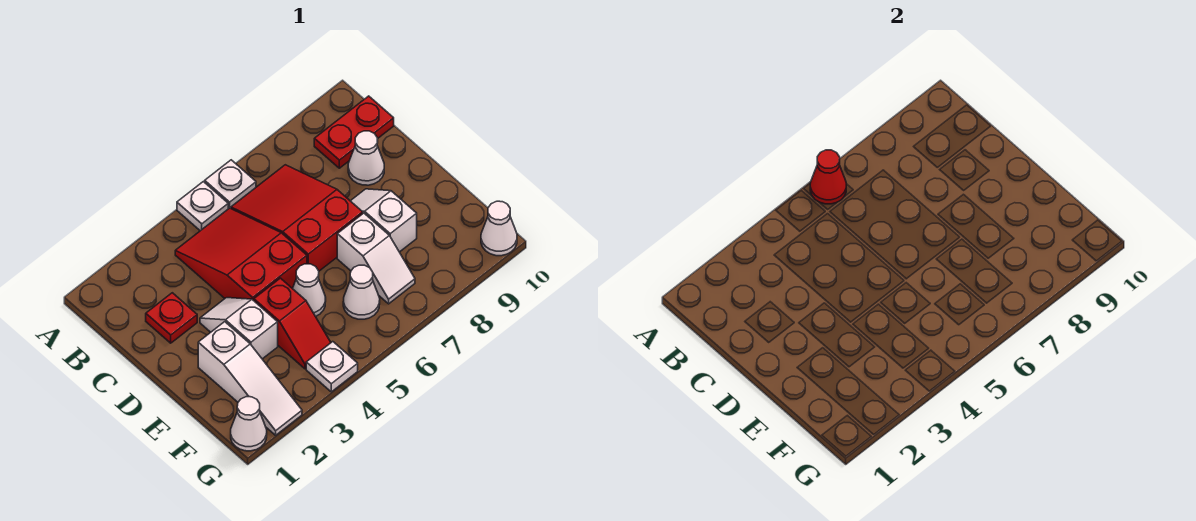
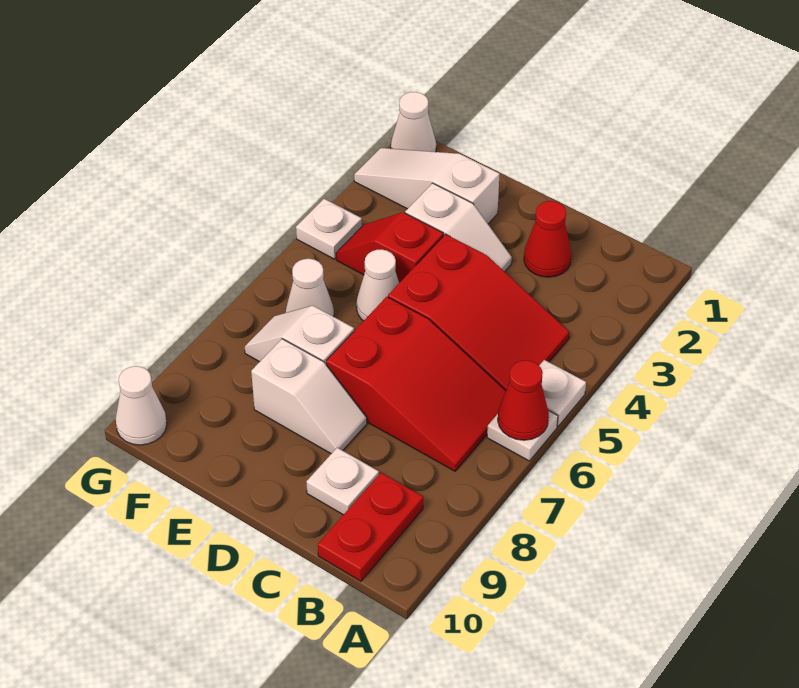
red plate C2 level 1 -> red cone C2 level 1
white cone C9 level 1 -> white plate C9 level 1

